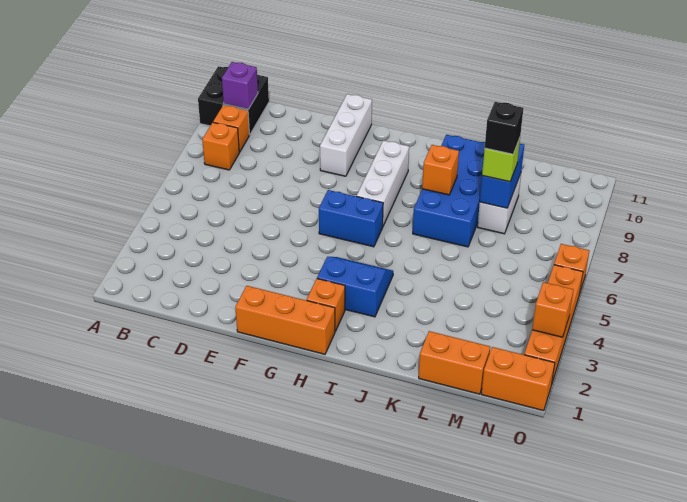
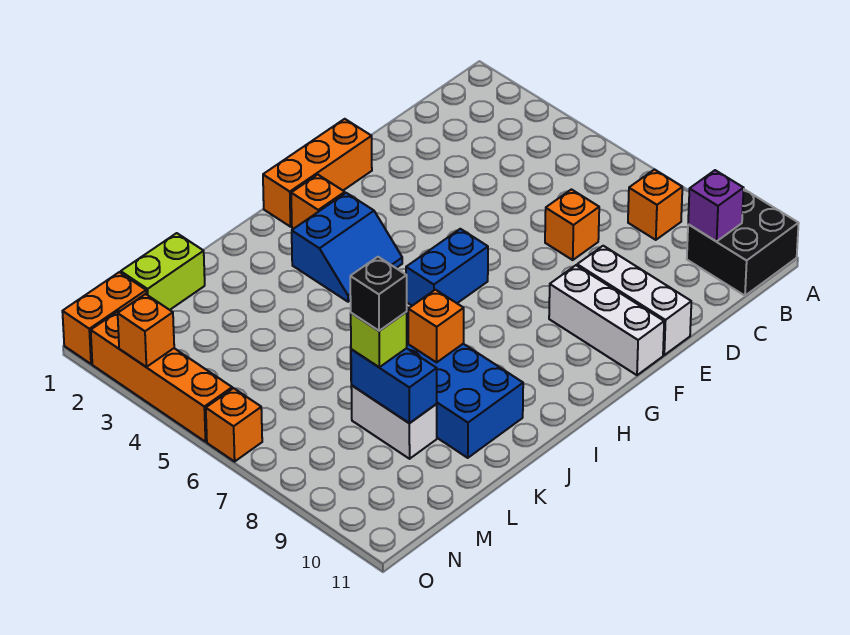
orange brick B9 level 1 -> orange brick D7 level 1
white brick H7:H9 level 1 -> white brick E9:E11 level 1
orange brick L1:M1 level 1 -> lime brick L1:M1 level 1

